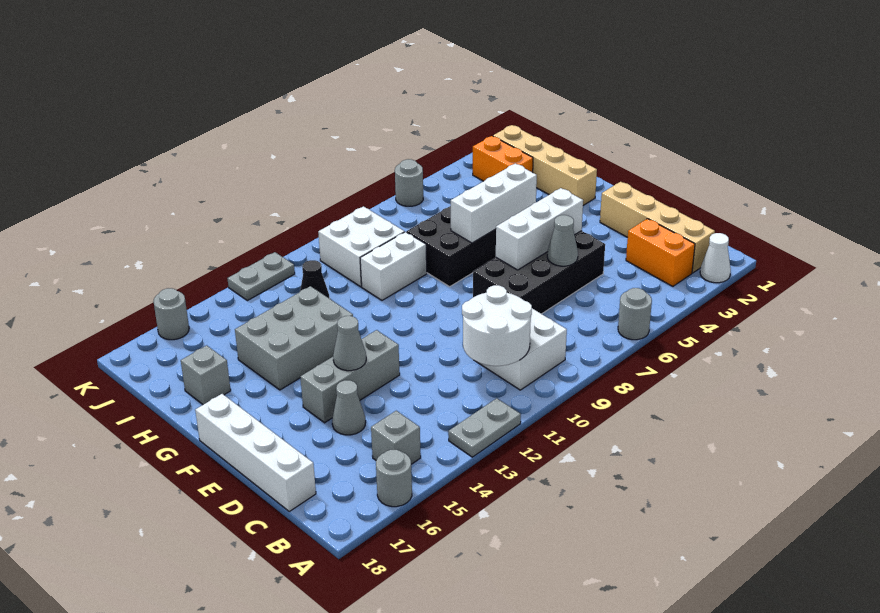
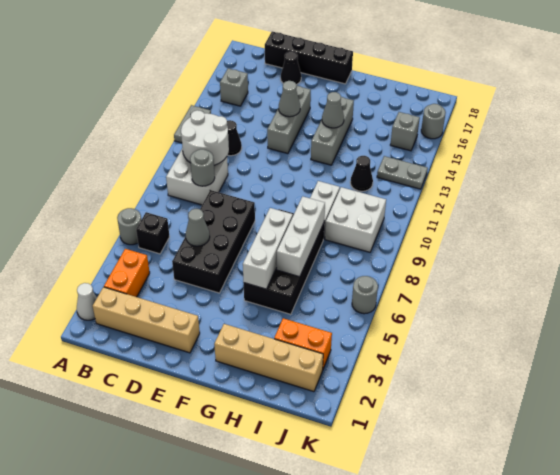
grey round brick A16 level 1 -> grey round brick C9 level 2
orange brick B3:C3 level 1 -> orange brick B3:B4 level 1
none -> black brick B6 level 1
none -> black cone C12 level 1
white brick C18:F18 level 1 -> black brick C18:F18 level 1
grey cone D15 level 1 -> grey cone G14 level 2
none -> black cone D17 level 1
white brick E5:E7 level 2 -> white brick H6:H8 level 2
grey brick G13:H15 level 1 -> grey brick G13:G15 level 1
grey brick H17 level 1 -> grey brick J15 level 1
grey plate K12:K13 level 1 -> grey plate J13:K13 level 1

